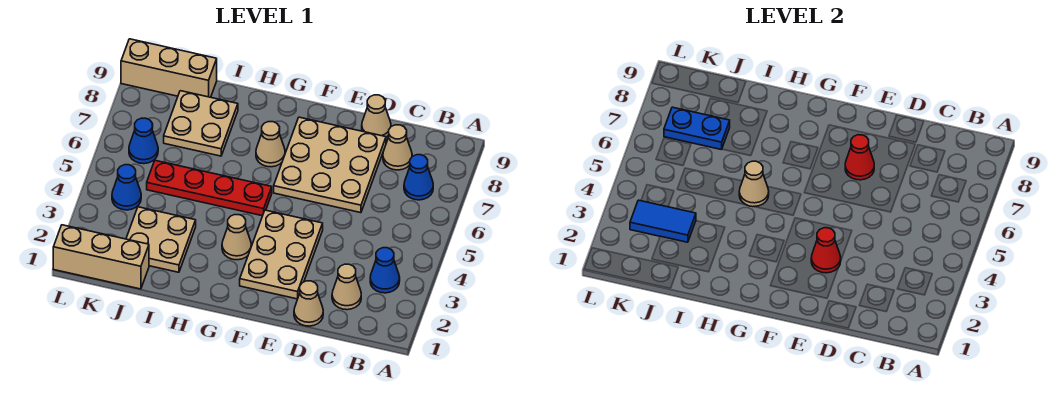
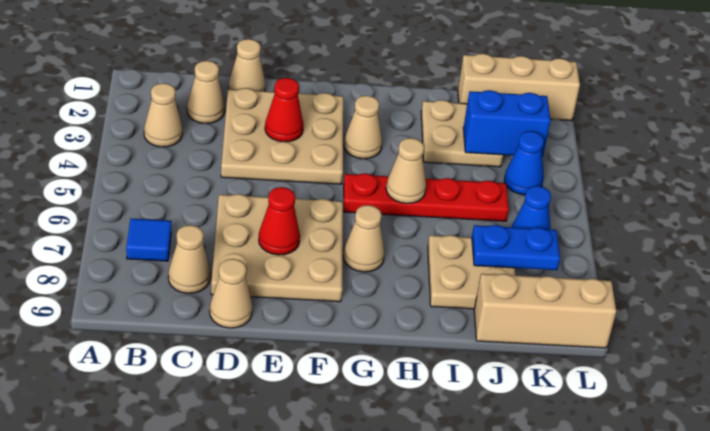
blue cone B3 level 1 -> tan cone B3 level 1
blue cone B7 level 1 -> blue tile B7 level 1
tan plate E2:F4 level 1 -> tan plate D2:F4 level 1
blue tile J3:K3 level 2 -> blue brick J3:K3 level 2

